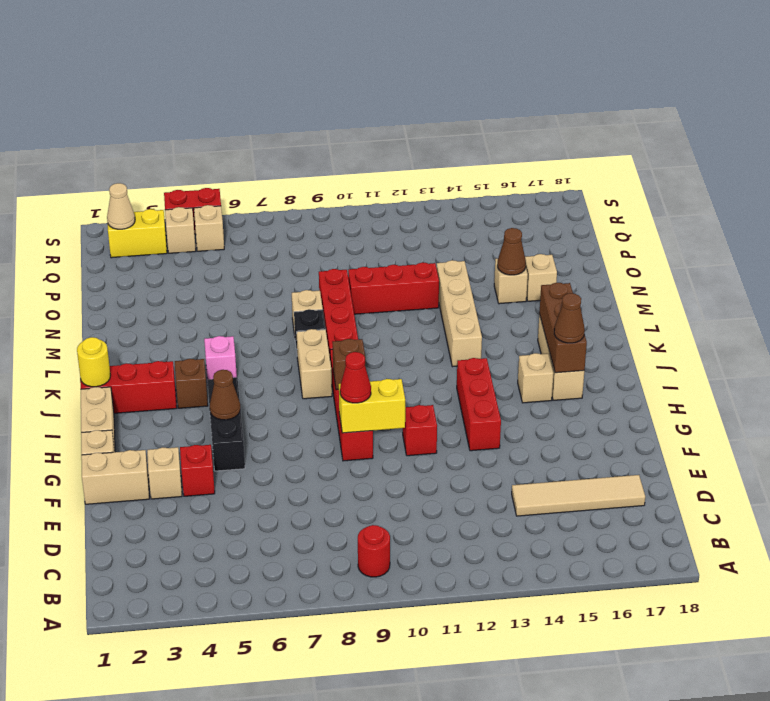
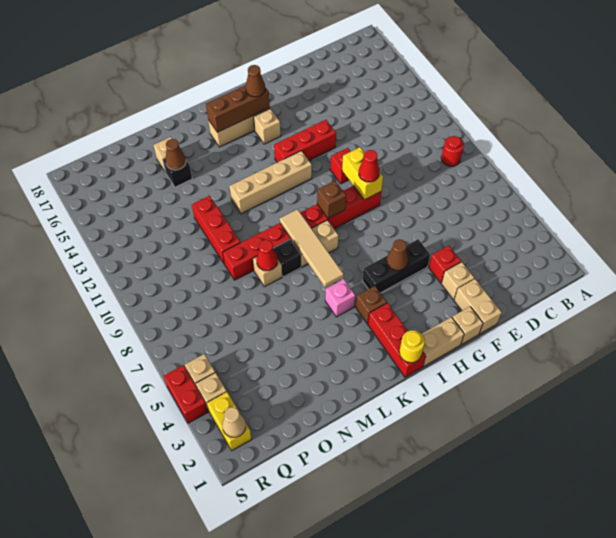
tan tile D14:D17 level 1 -> tan tile K6:K9 level 2
tan brick K13:N13 level 1 -> tan brick I12:L12 level 1
none -> red cone M8 level 2
tan brick N15 level 1 -> black brick N15 level 1

